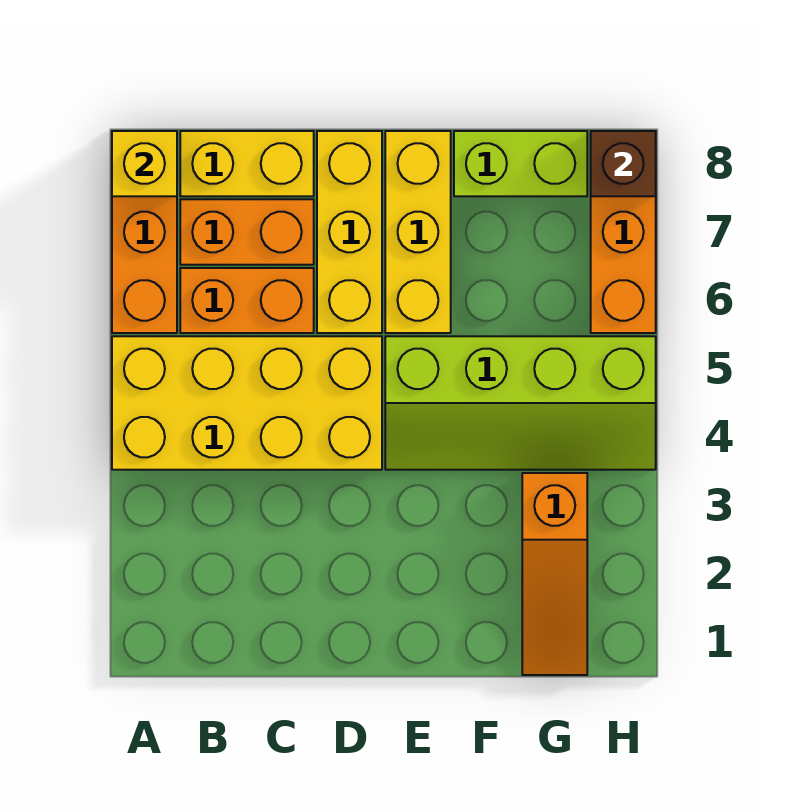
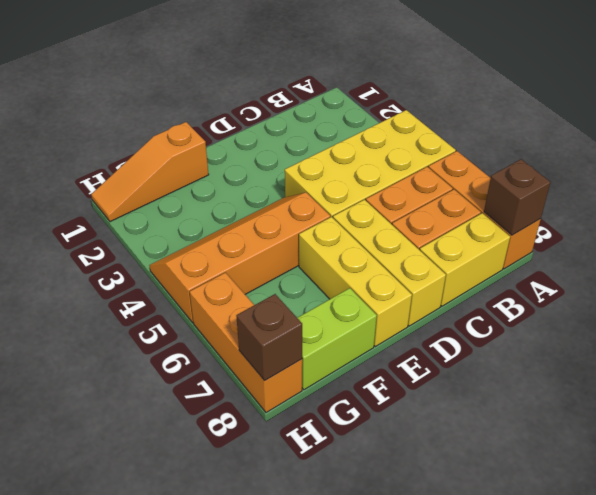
yellow brick A8 level 2 -> brown brick A8 level 2
lime slope E4:H5 level 1 top 5 -> orange slope E4:H5 level 1 top 5
orange slope G1:G3 level 1 top 3 -> orange slope F1:H1 level 1 top F

